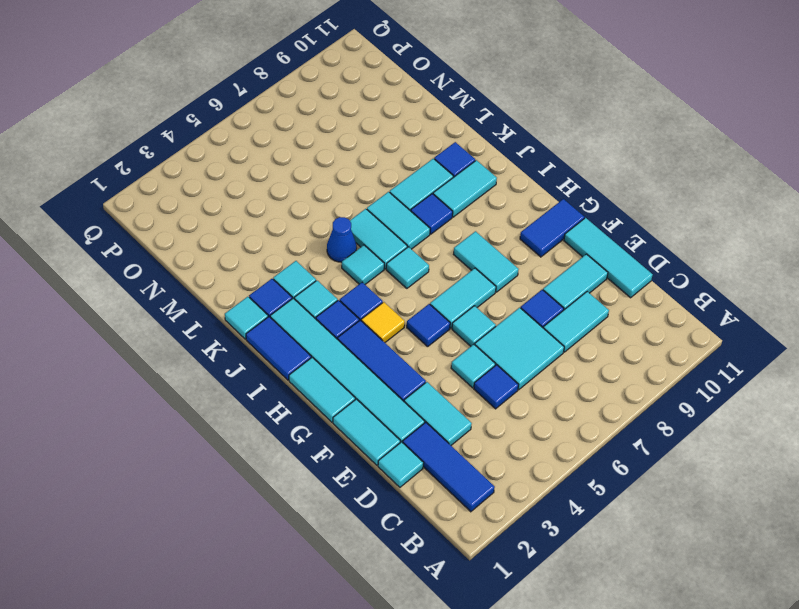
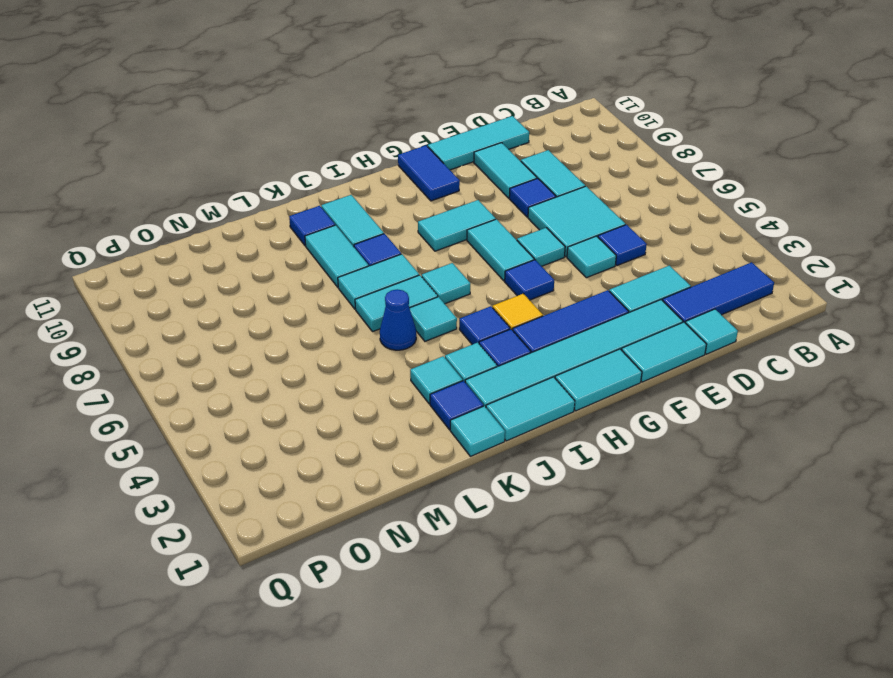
blue tile I1:J1 level 1 -> cyan tile I1:J1 level 1

